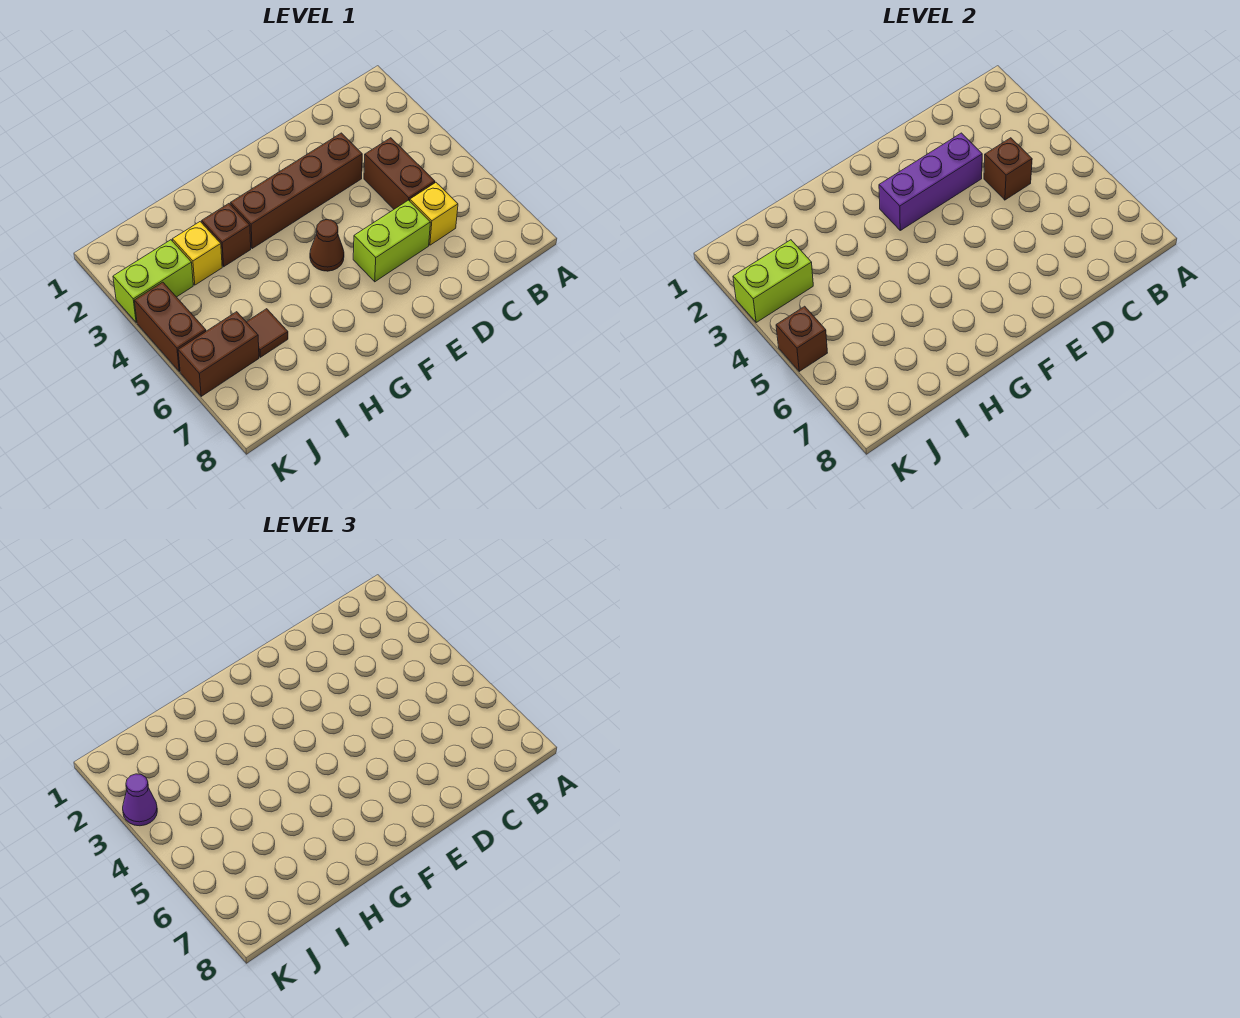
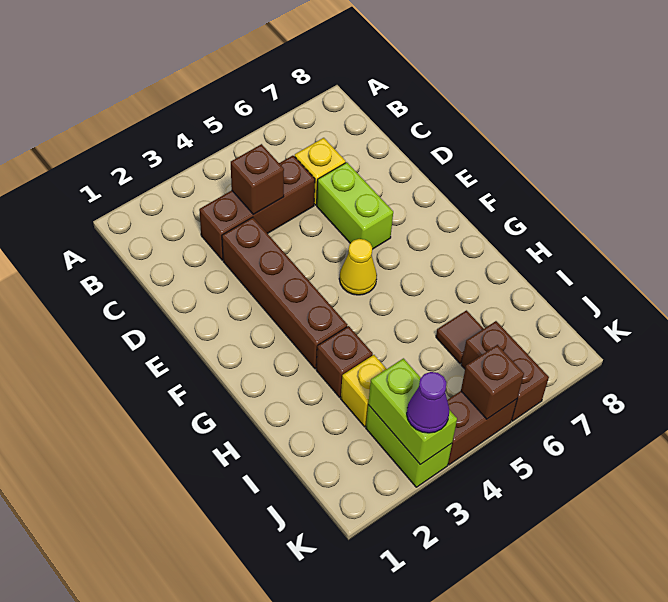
brown brick C4:C5 level 1 -> brown brick C3:C5 level 1
purple brick D3:F3 level 2 -> none
brown cone F5 level 1 -> yellow cone F5 level 1

